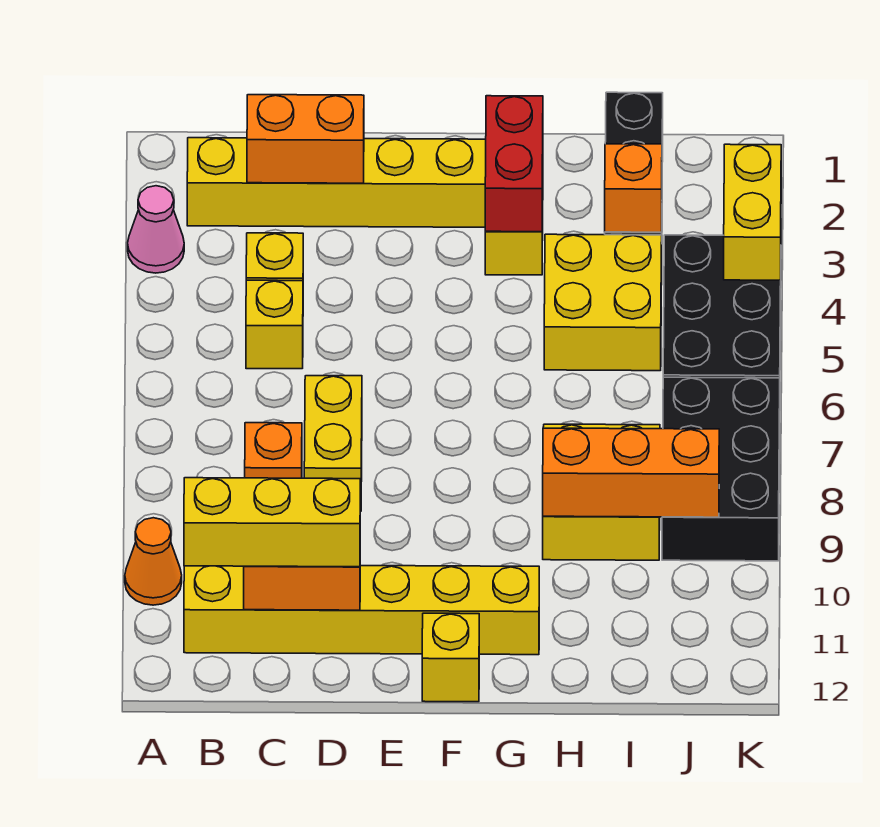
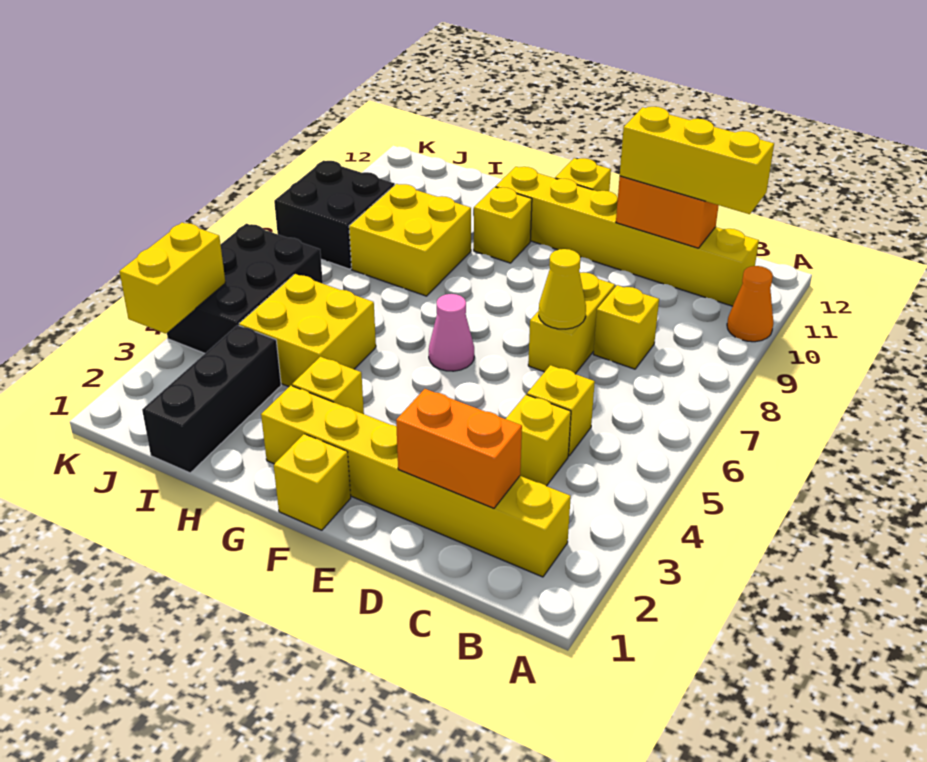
pink cone A3 level 1 -> pink cone F6 level 1
orange brick C8 level 1 -> yellow brick C8 level 1
none -> yellow cone D7 level 2
none -> yellow brick F1 level 1
red brick G2:G3 level 2 -> none
none -> yellow brick G10 level 1
orange brick H9:J9 level 2 -> none
orange brick I3 level 2 -> none
black brick J7:K9 level 1 -> black brick J8:K9 level 1

